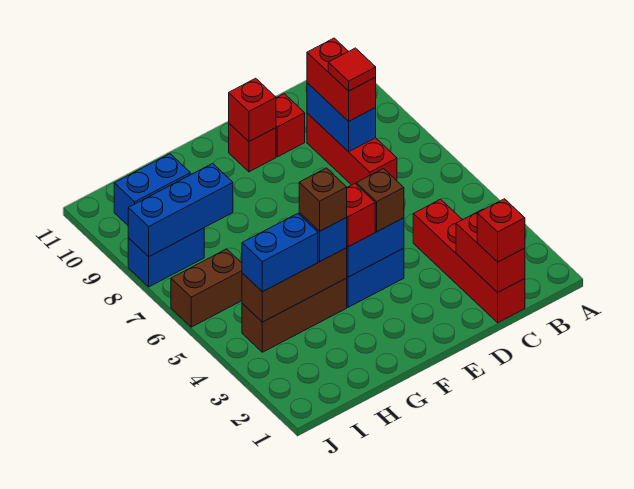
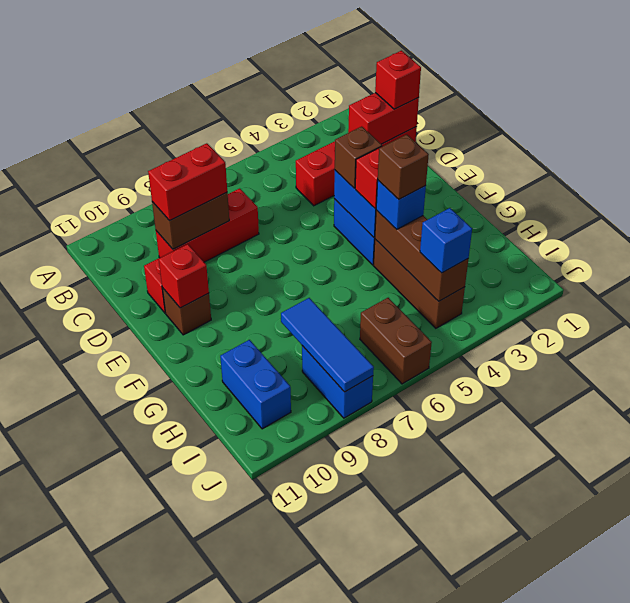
blue brick C8:C9 level 2 -> brown brick C8:C9 level 2
red tile C8 level 4 -> none
red brick E10 level 1 -> brown brick E10 level 1
blue brick H4:I4 level 3 -> blue brick I4 level 3
blue brick H8:J8 level 2 -> blue tile H8:J8 level 2

